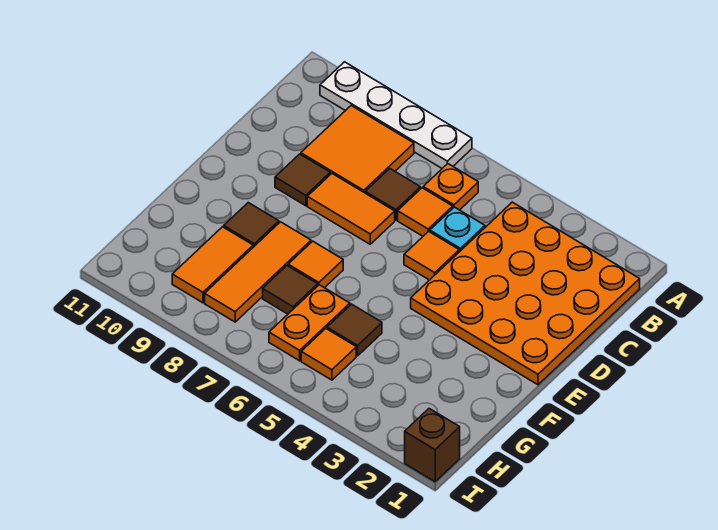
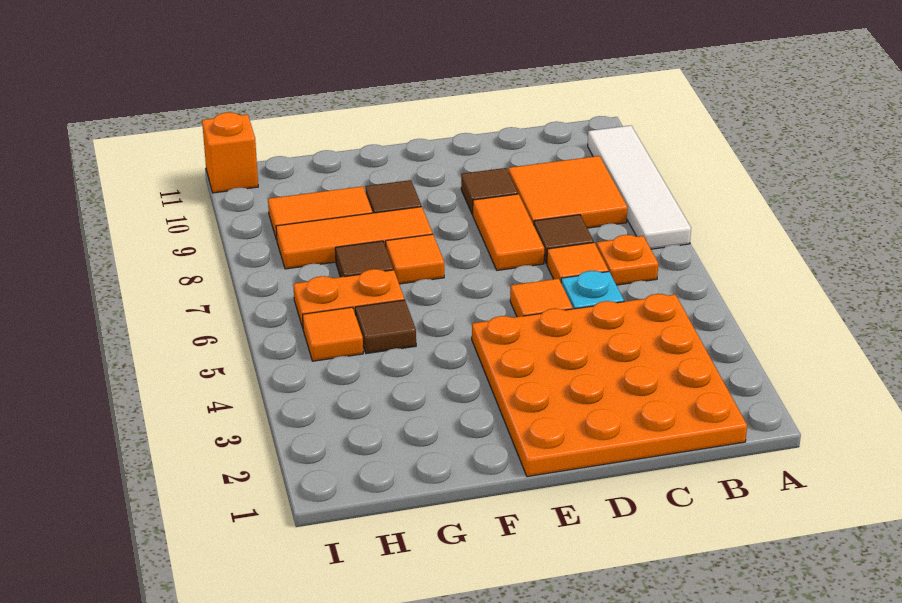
white plate A7:A10 level 1 -> white tile A7:A10 level 1
brown brick I1 level 1 -> none
none -> orange brick I11 level 1

